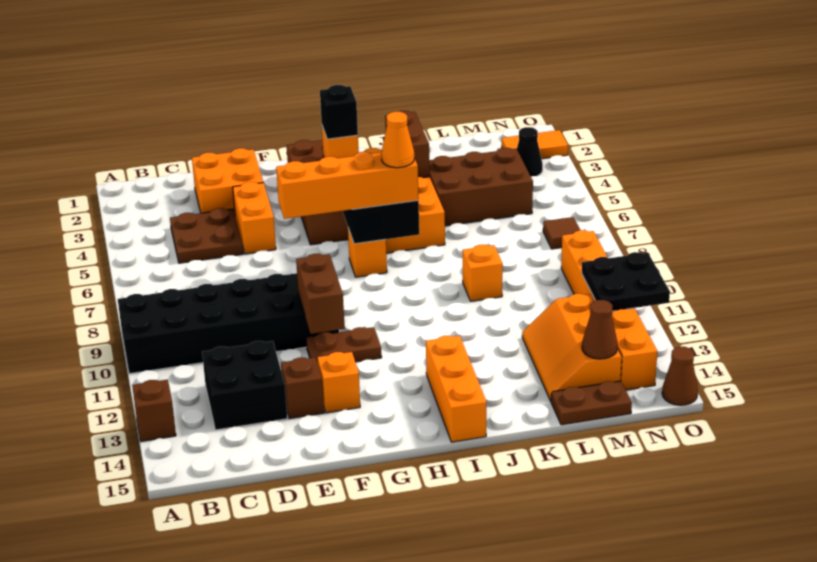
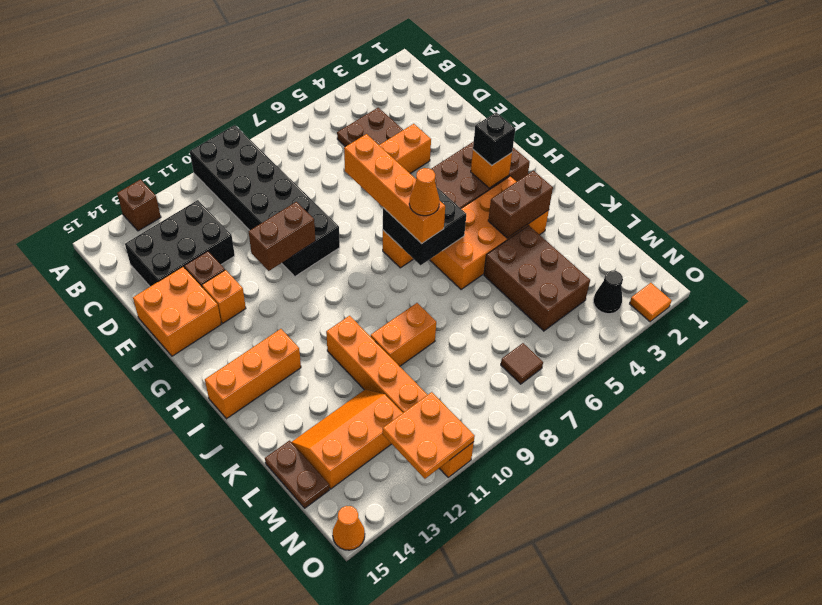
black brick C12:D13 level 1 -> black brick C12:D14 level 1
orange brick D2:E3 level 1 -> orange brick E14:F15 level 1
brown plate F11:G11 level 1 -> none
orange brick K9 level 1 -> orange brick K9:K10 level 1
brown cone M14 level 2 -> none
orange tile N2:O2 level 1 -> orange tile O2 level 1
orange brick N9:N14 level 1 -> orange brick J11:O11 level 1
black plate N11:O12 level 2 -> orange plate N11:O12 level 2
brown cone O15 level 1 -> orange cone O15 level 1

